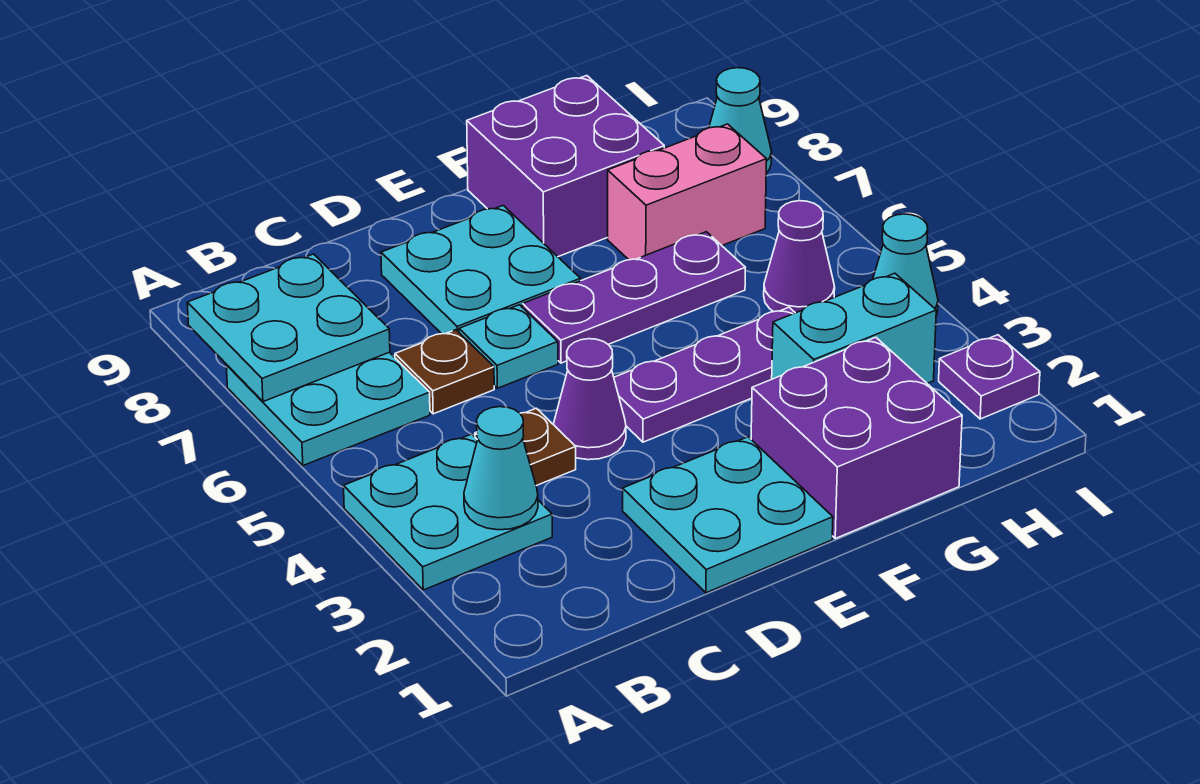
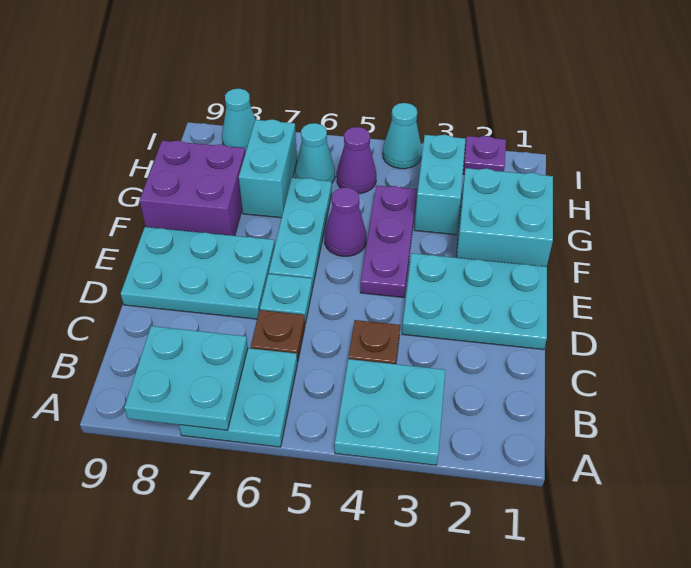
cyan cone B3 level 2 -> cyan cone H6 level 1
cyan plate D1:E2 level 1 -> cyan plate D1:E3 level 1
purple cone D4 level 1 -> purple cone F5 level 1
cyan plate D7:E8 level 1 -> cyan plate D7:E9 level 1
purple plate E6:G6 level 1 -> cyan plate E6:G6 level 1
purple brick F1:G2 level 1 -> cyan brick F1:G2 level 1
pink brick G7:H7 level 1 -> cyan brick G7:H7 level 1

